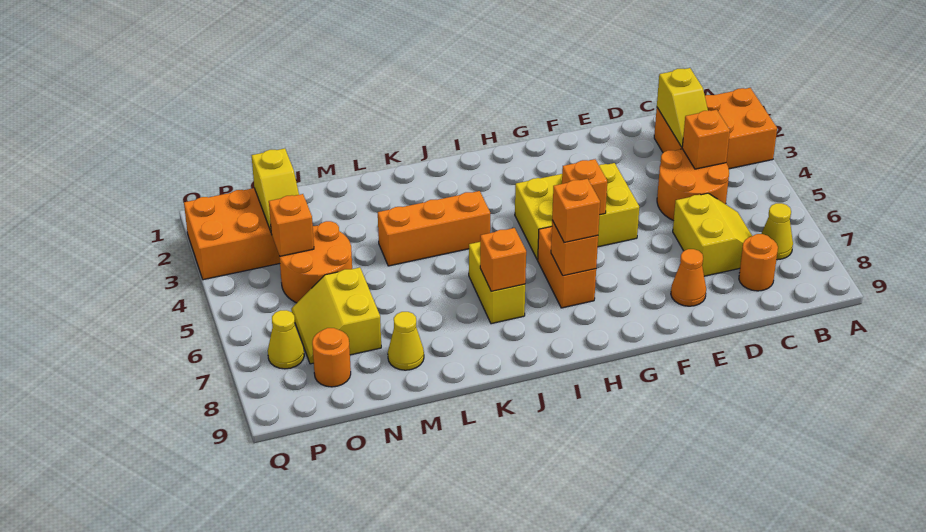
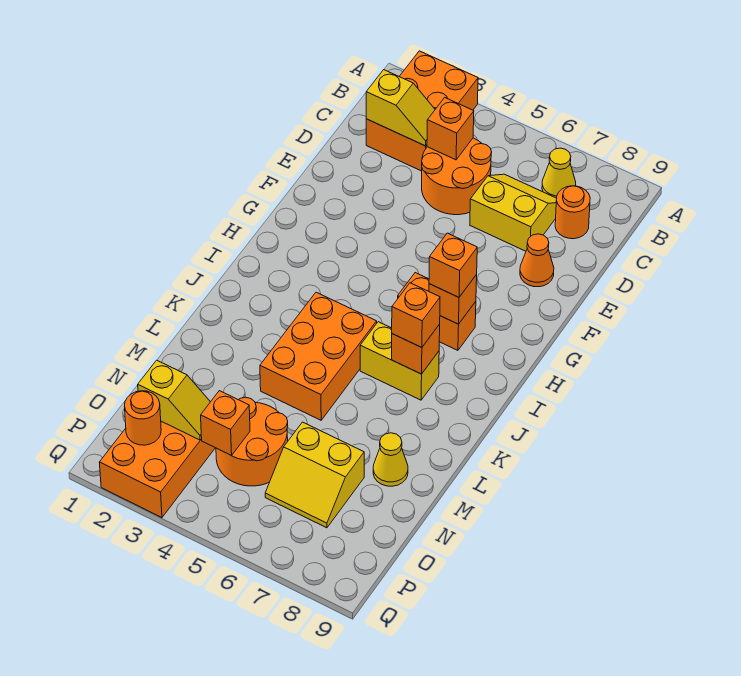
yellow brick F4:H5 level 1 -> none
orange brick G5 level 2 -> orange brick J7 level 3
orange brick J4:L4 level 1 -> orange brick J4:L5 level 1
orange round brick O8 level 1 -> orange round brick P2 level 2
yellow cone P7 level 1 -> none

